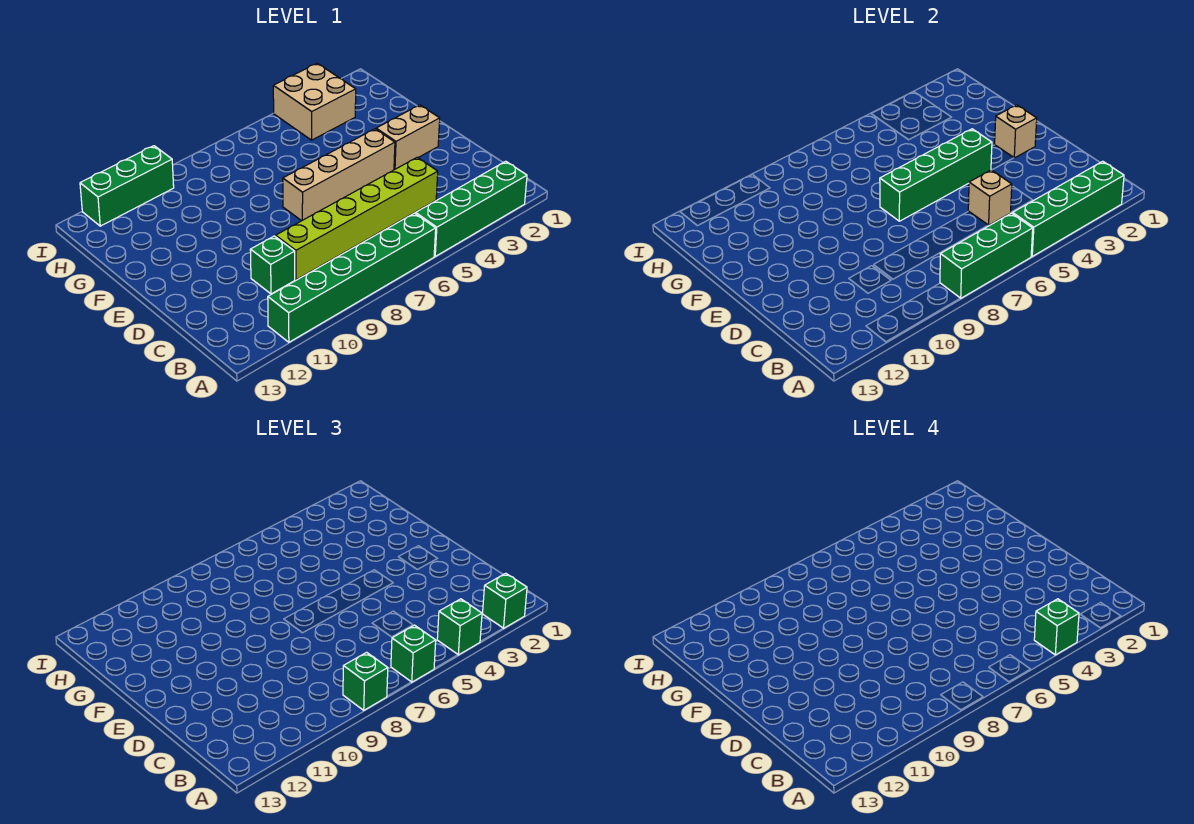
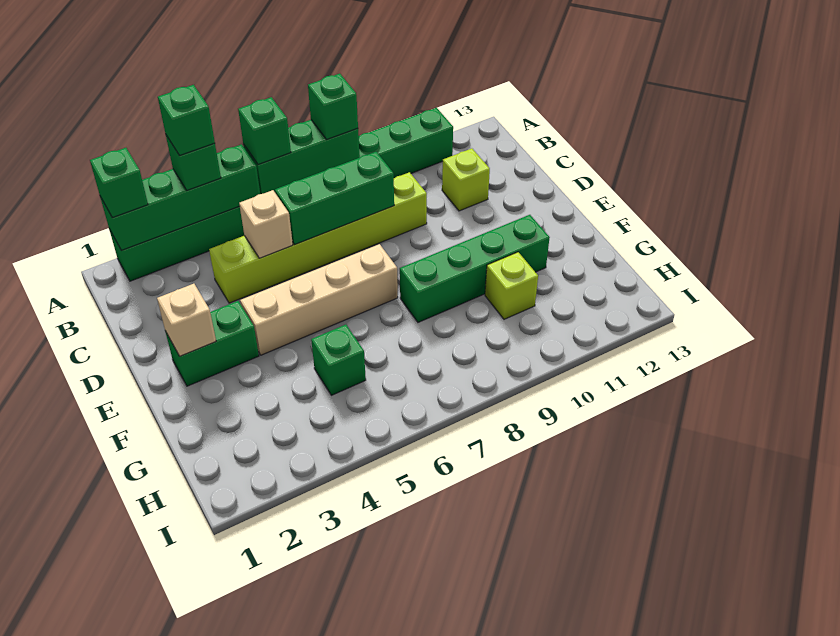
green brick C10 level 1 -> green brick G5 level 1
none -> lime brick C11 level 1
tan brick E2:E3 level 1 -> green brick E2:E3 level 1
green brick E4:E7 level 2 -> green brick F8:F11 level 1
none -> lime brick G10 level 1
tan brick H3:I4 level 1 -> none
green brick I10:I12 level 1 -> green brick C6:C8 level 2

